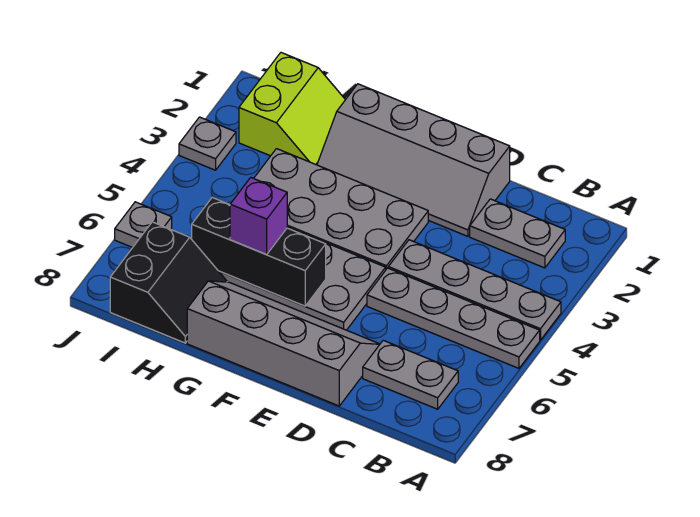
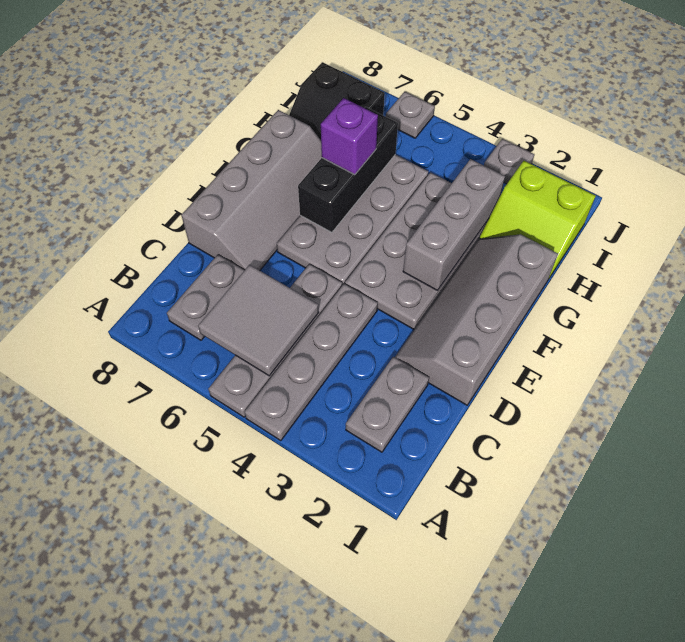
none -> grey tile B5:C6 level 2
none -> grey brick F3:H3 level 2

